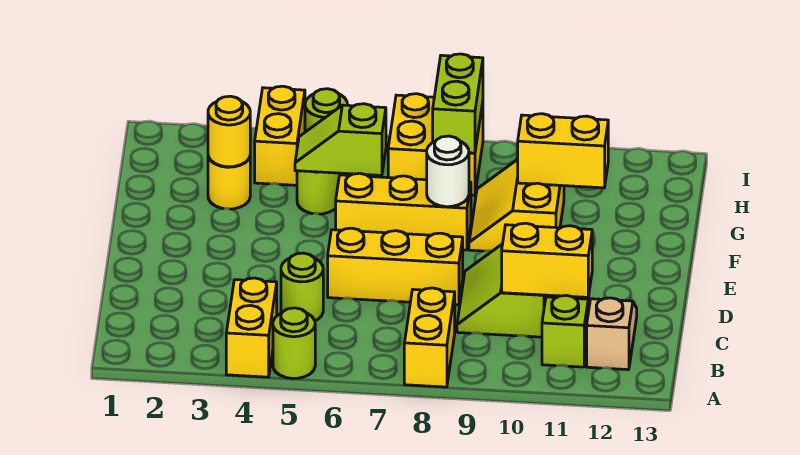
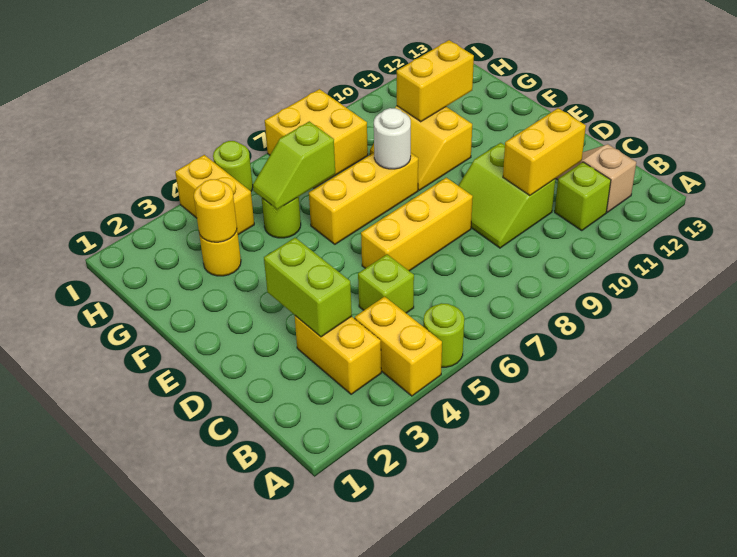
yellow brick A8:B8 level 1 -> yellow brick B3:C3 level 1
lime round brick C5 level 1 -> lime brick C5 level 1
lime brick H8:I8 level 2 -> lime brick C3:D3 level 2

